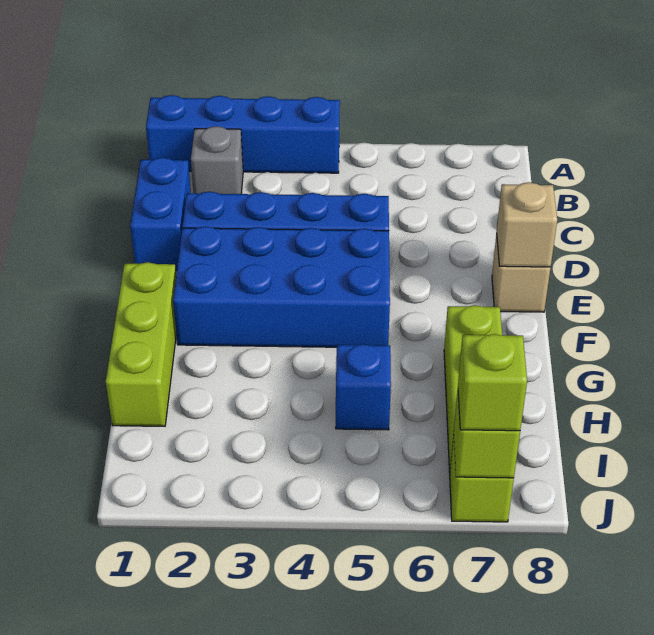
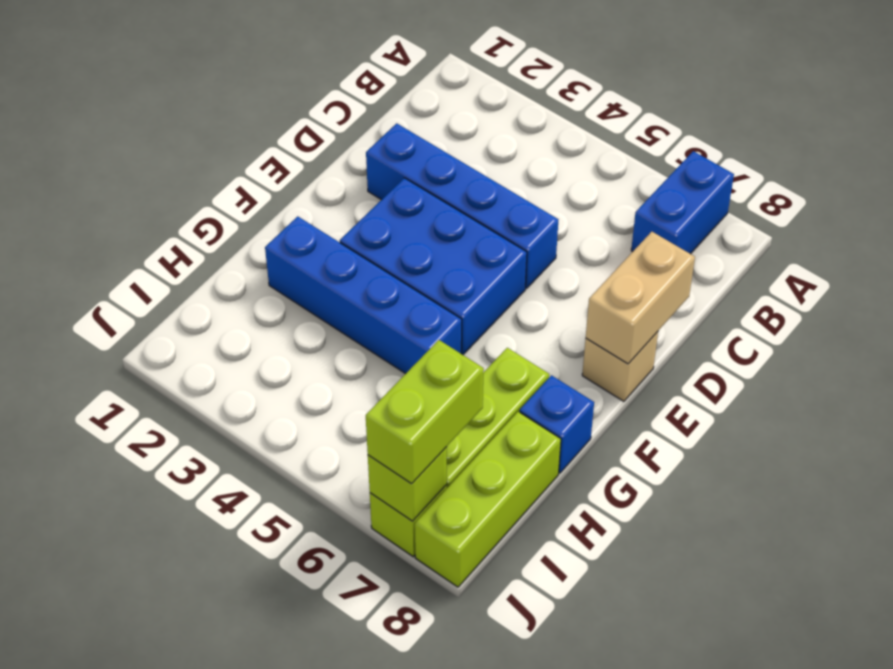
blue brick A1:A4 level 1 -> blue brick G2:G5 level 1
grey brick B2 level 1 -> none
blue brick C1:D1 level 1 -> blue brick A7:B7 level 1
blue brick E2:F5 level 1 -> blue brick E3:F5 level 1
tan brick E8 level 2 -> tan brick D8:E8 level 2
lime brick F1:H1 level 1 -> lime brick H8:J8 level 1
blue brick H5 level 1 -> blue brick G8 level 1
lime brick J7 level 3 -> lime brick I7:J7 level 3

